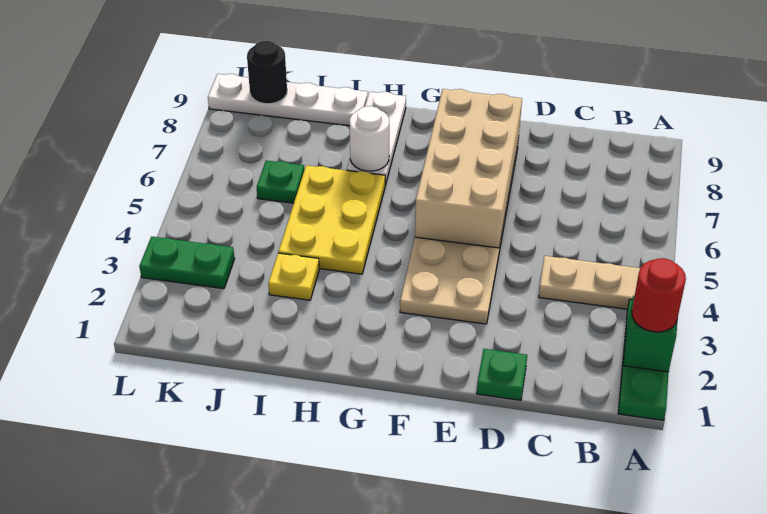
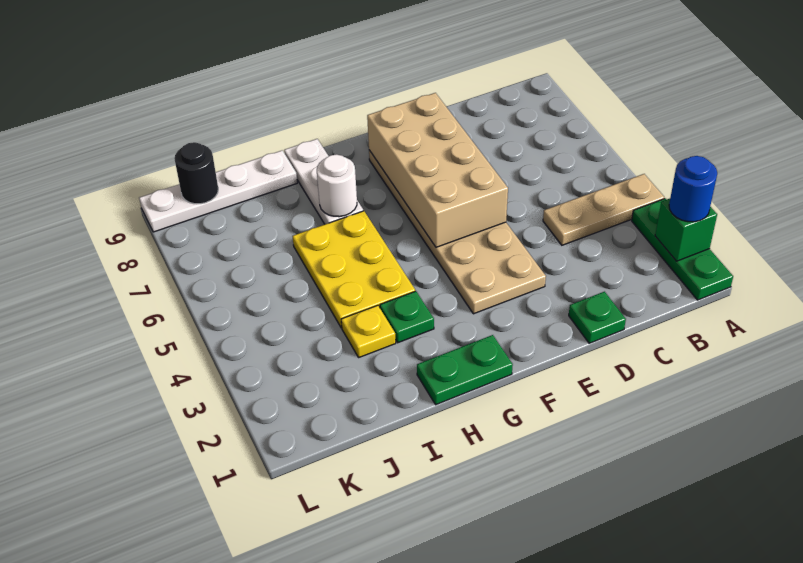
red round brick A2 level 3 -> blue round brick A2 level 3
green plate J6 level 1 -> green plate H3 level 1
green plate K3:L3 level 1 -> green plate G1:H1 level 1

